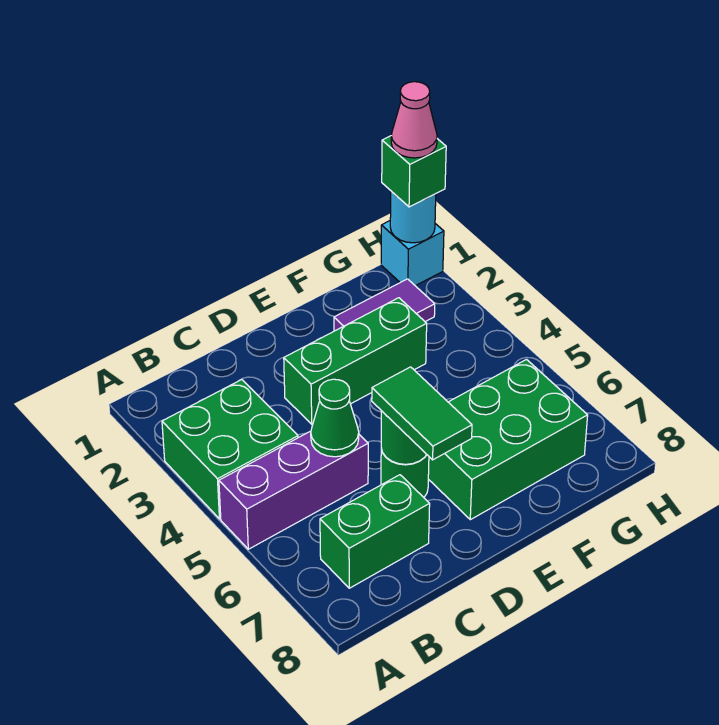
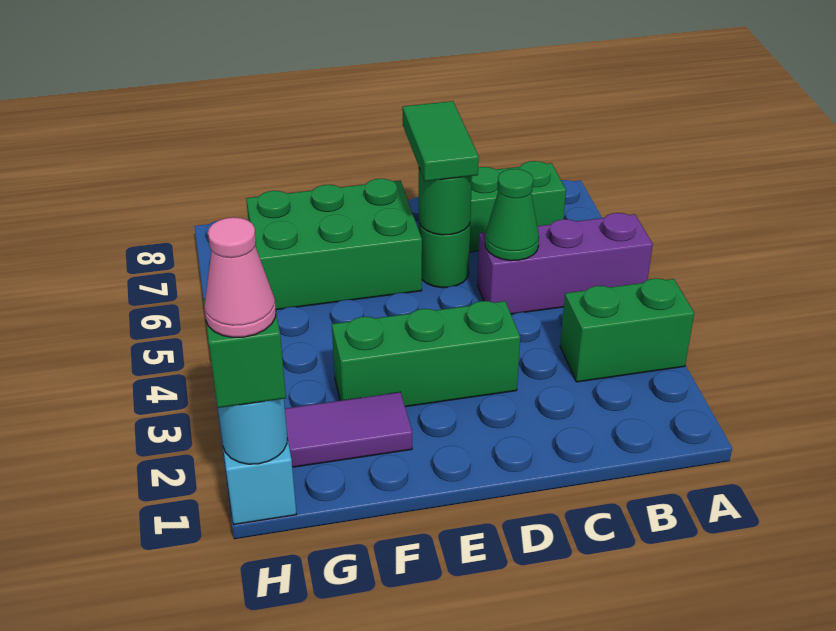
green brick A3:B4 level 1 -> green brick A3:B3 level 1

